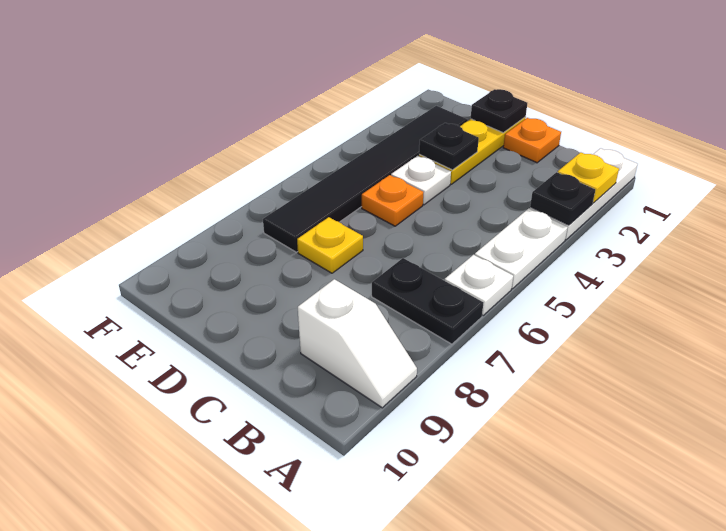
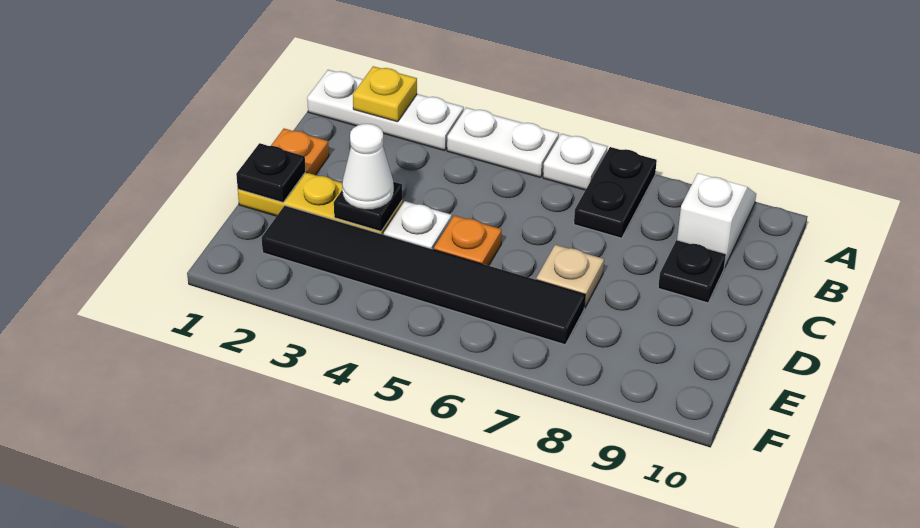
black plate A3 level 2 -> black plate C9 level 1
none -> white cone D3 level 3
yellow plate D7 level 1 -> tan plate D7 level 1

